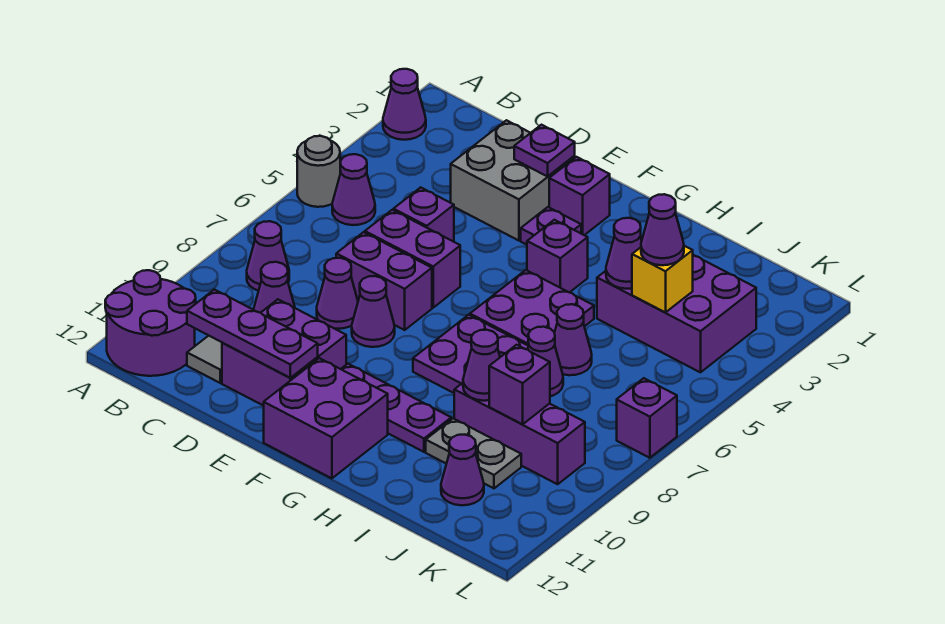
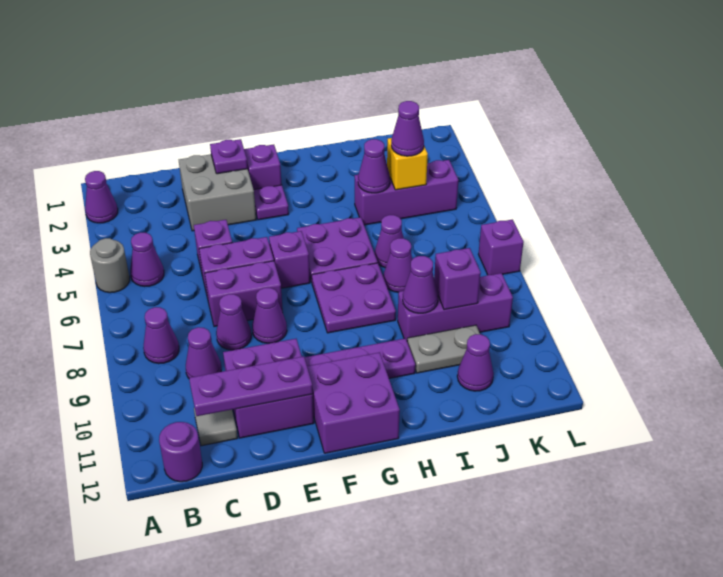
purple round brick A11:B12 level 1 -> purple round brick B12 level 1
purple brick G4 level 1 -> purple brick F6 level 1
purple brick I3:K4 level 1 -> purple brick I4:K4 level 1

